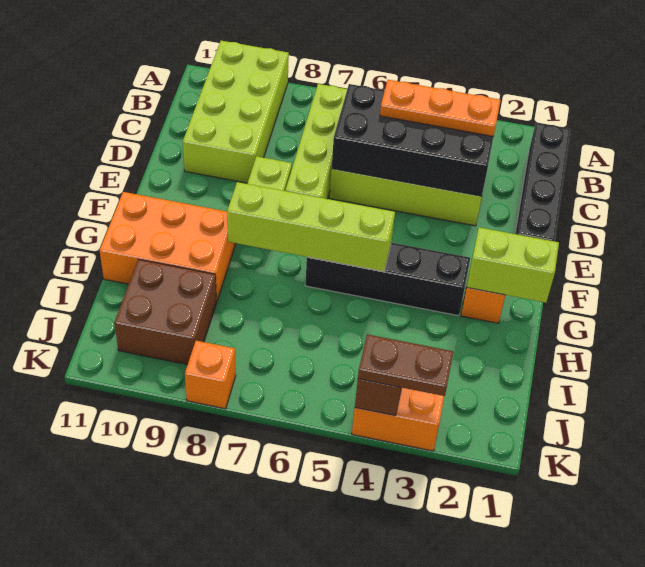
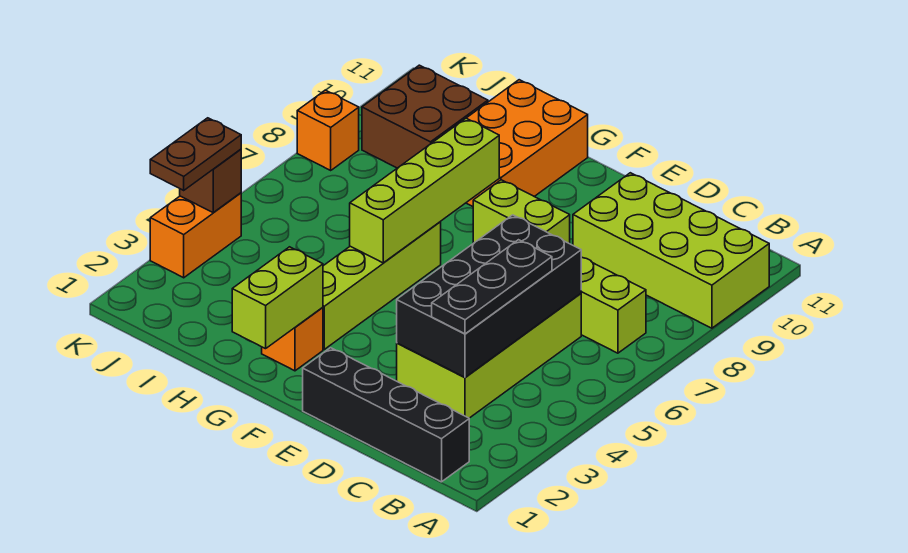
orange plate C3:C5 level 3 -> black plate C3:C5 level 3
black brick G3:G6 level 1 -> lime brick G3:G6 level 1

